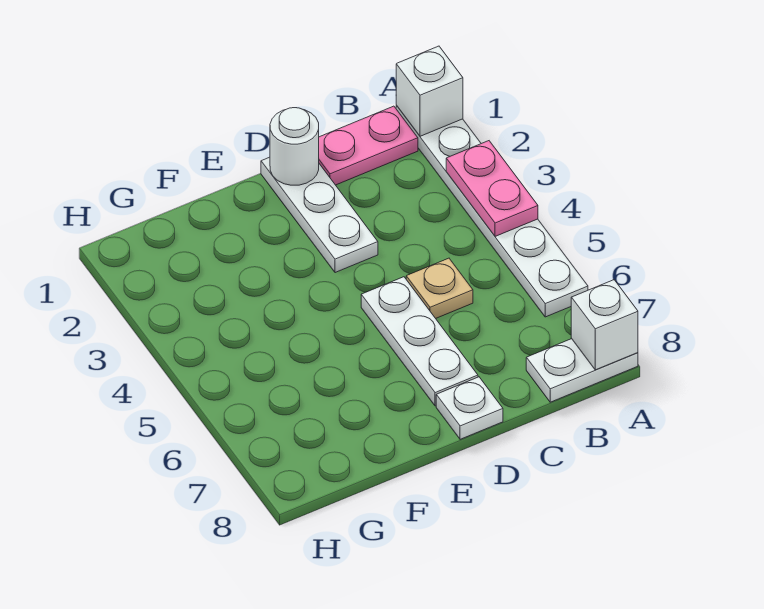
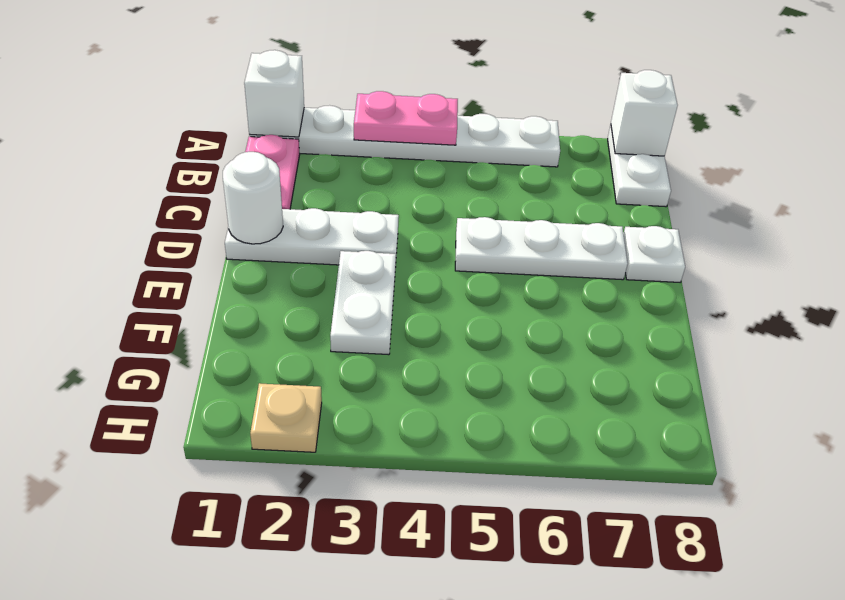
tan plate C5 level 1 -> tan plate H2 level 1
none -> white plate E3:F3 level 1

